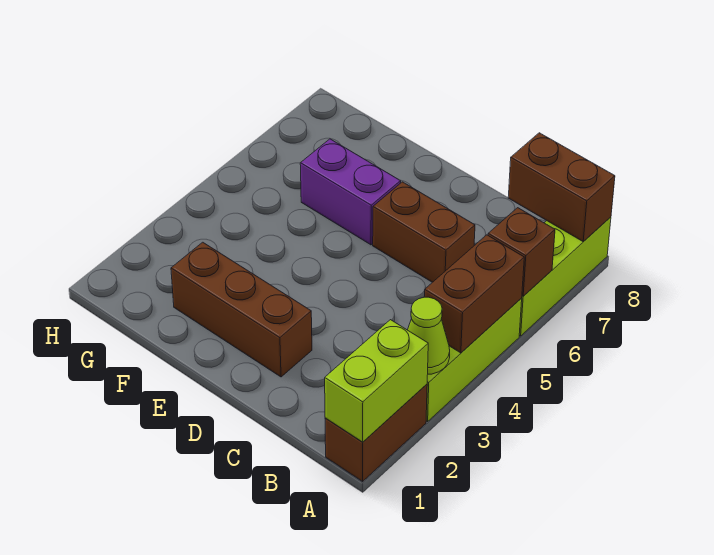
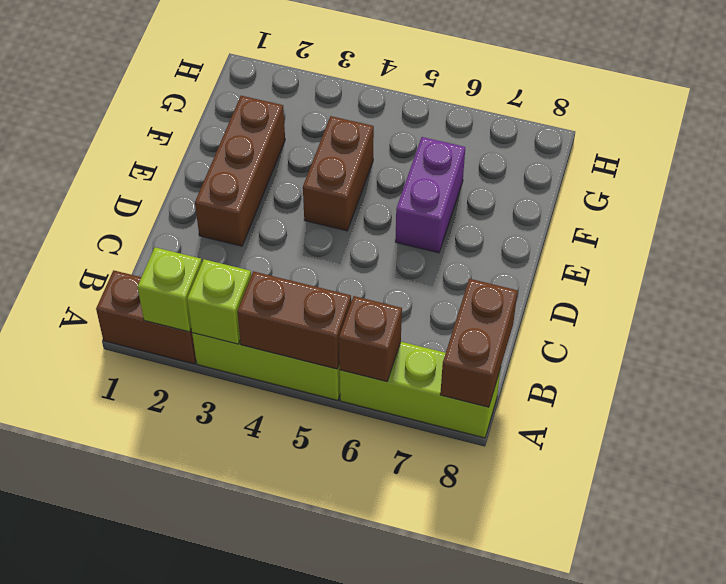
lime brick A1:A2 level 2 -> lime brick A2 level 2
lime cone A3 level 2 -> lime brick A3 level 2
brown brick C6:D6 level 1 -> brown brick E4:F4 level 1

